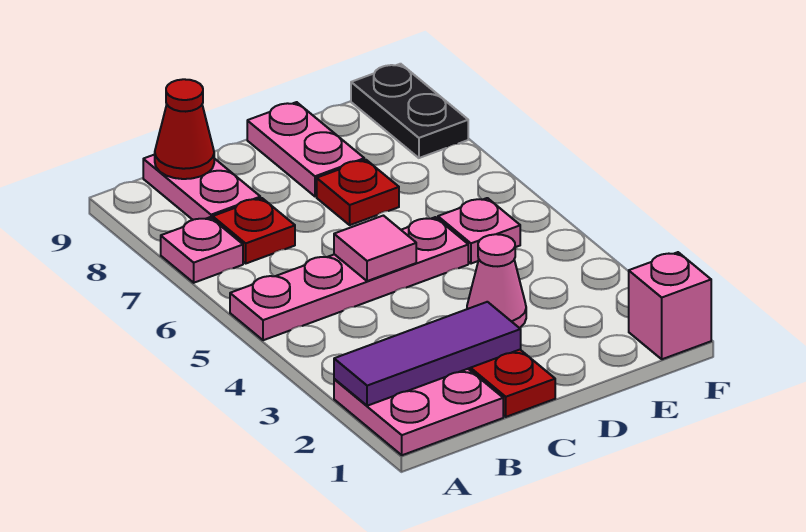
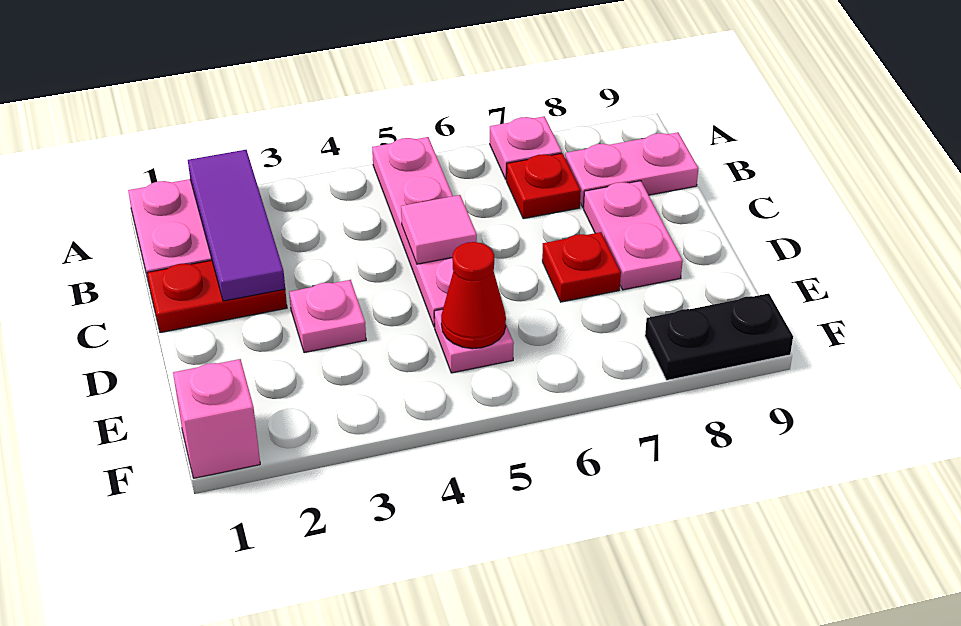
red cone B9 level 2 -> red cone E5 level 2
pink cone D3 level 1 -> pink plate D3 level 1
pink plate D8:D9 level 1 -> pink plate C8:D8 level 1

